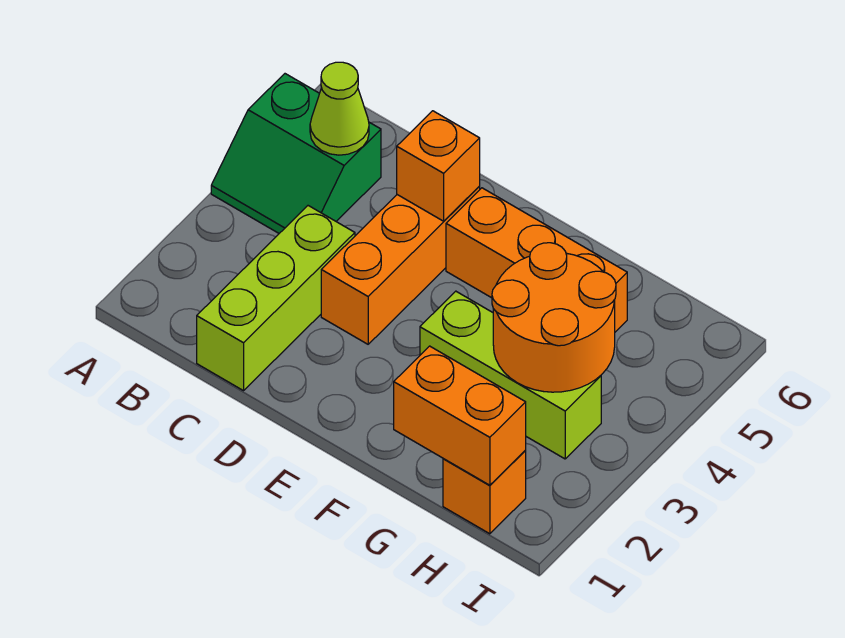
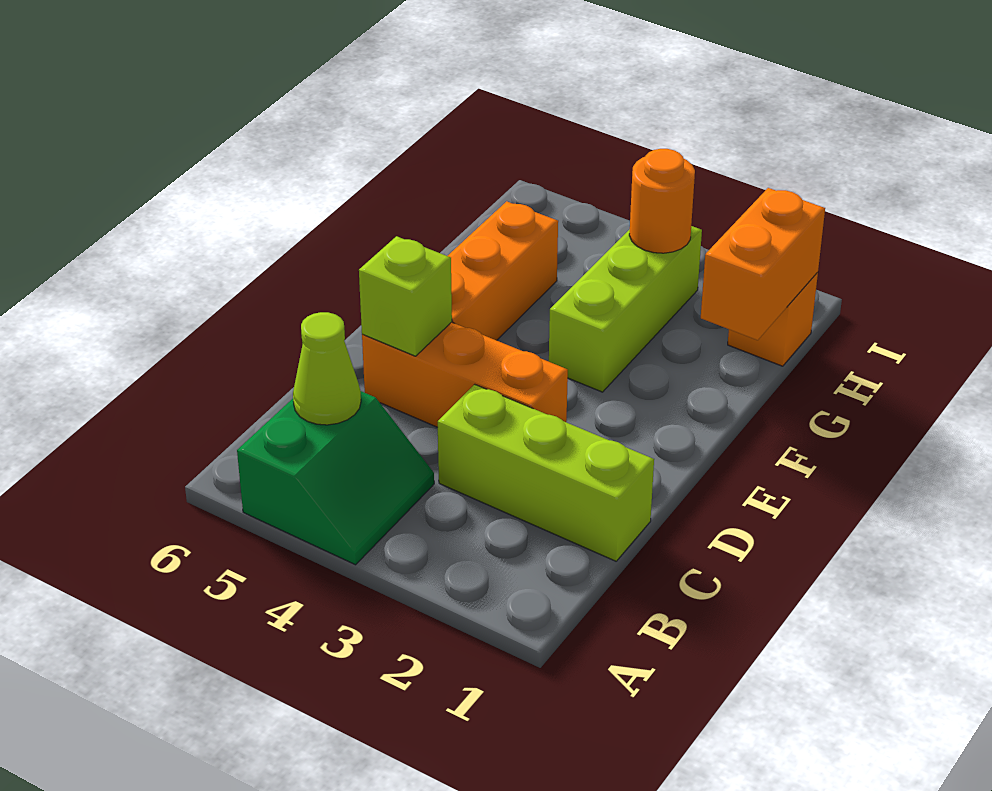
orange brick D5 level 2 -> lime brick D5 level 2
orange round brick G3:H4 level 2 -> orange round brick H3 level 2

